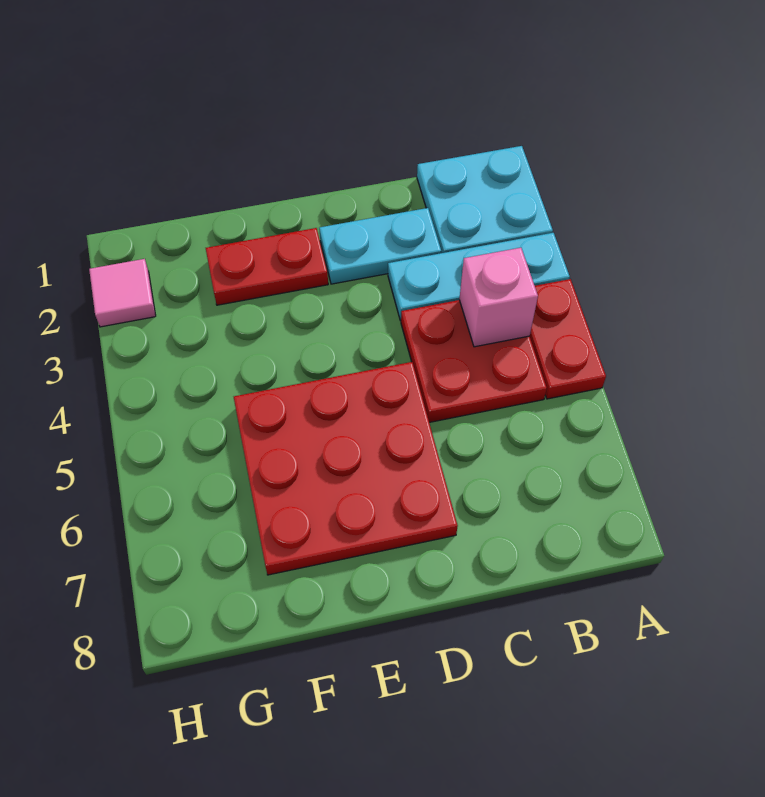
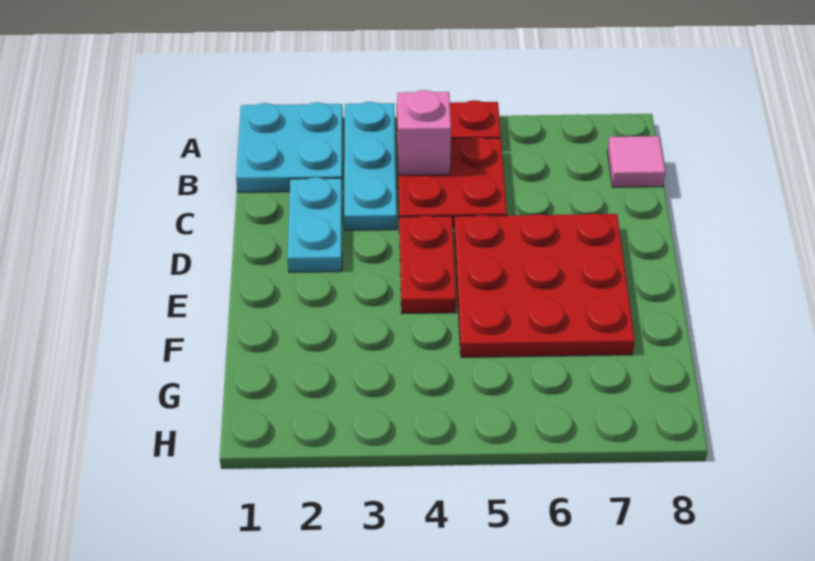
red plate E2:F2 level 1 -> red plate D4:E4 level 1
pink tile H2 level 1 -> pink tile B8 level 1

